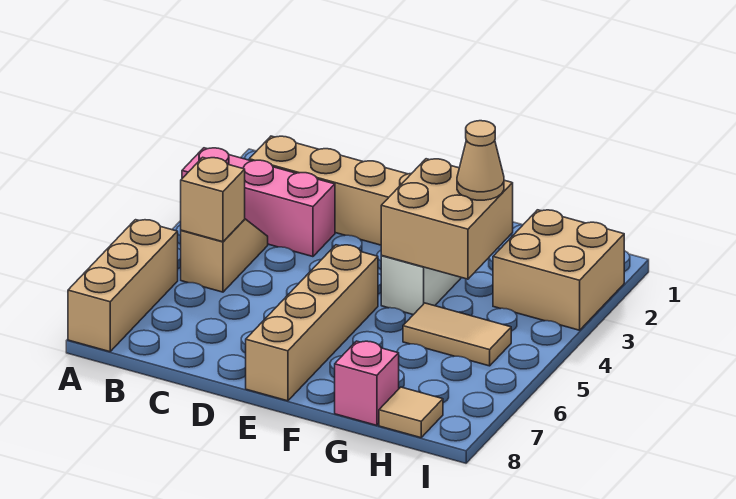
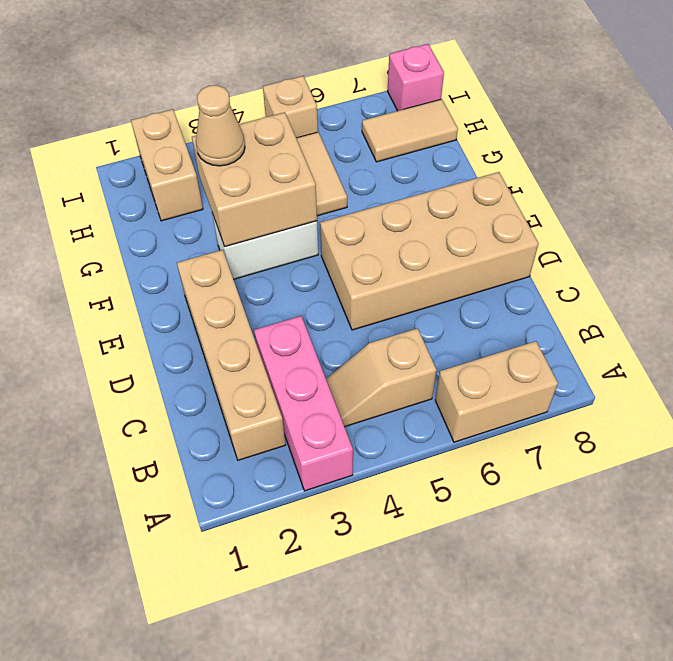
tan brick A6:A8 level 1 -> tan brick A6:A7 level 1
tan brick B5 level 2 -> tan brick I5 level 1
tan brick E5:E8 level 1 -> tan brick D5:E8 level 1
pink brick G8 level 1 -> pink brick I8 level 1
tan brick H2:I3 level 1 -> tan brick H2:I2 level 1
tan tile H8 level 1 -> tan tile H7:H8 level 1

